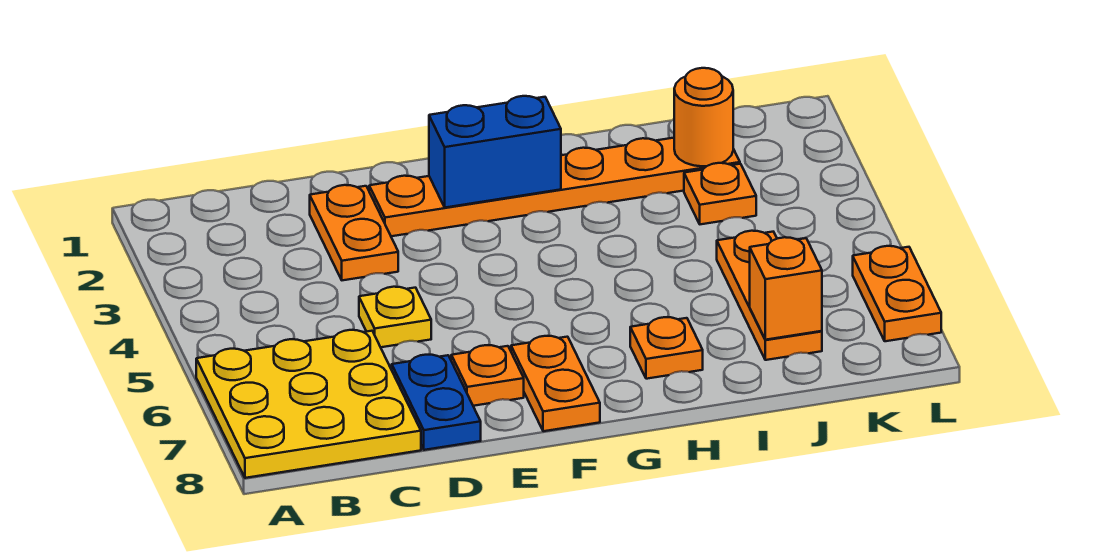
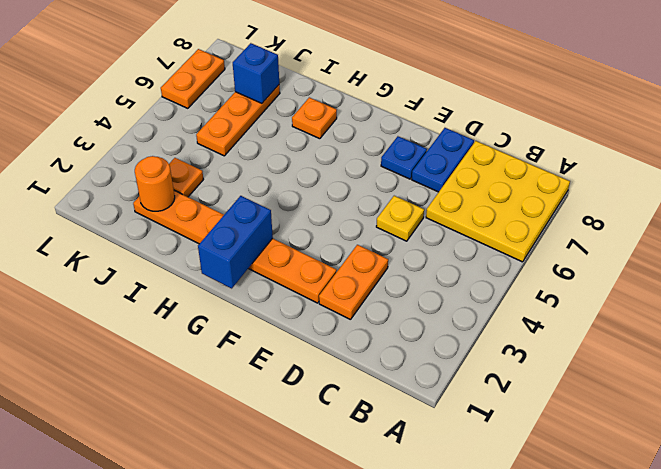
orange plate E7 level 1 -> blue plate E7 level 1
blue brick F2:G2 level 2 -> blue brick G1:G2 level 2
orange plate F7:F8 level 1 -> none
orange brick J7 level 2 -> blue brick J7 level 2

